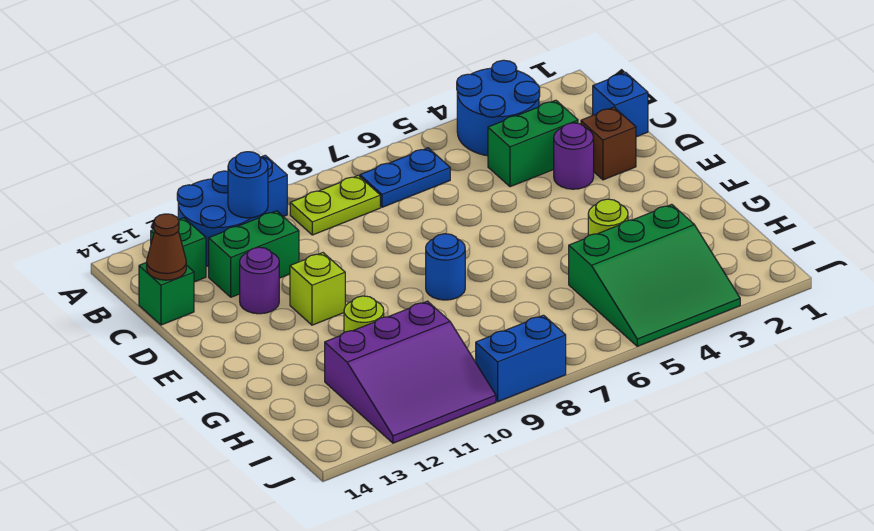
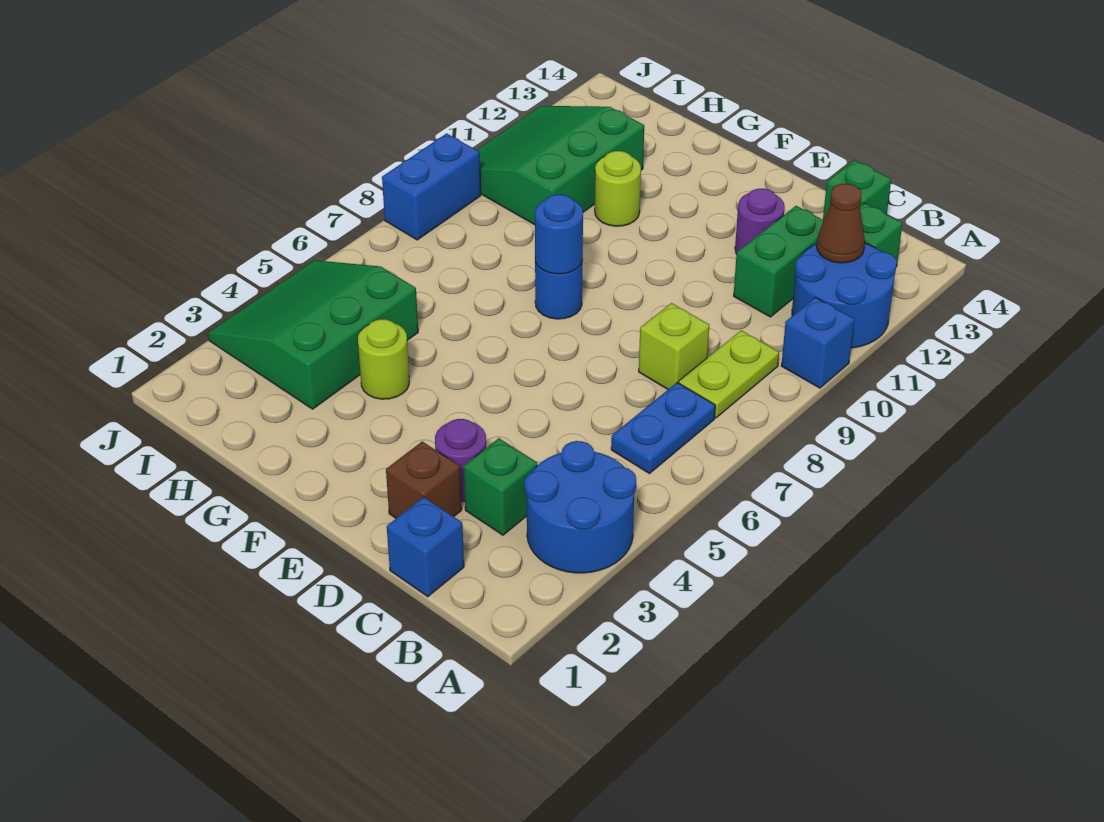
blue round brick B11 level 2 -> blue round brick F8 level 2
green brick C3:C4 level 1 -> green brick C3 level 1
brown cone C14 level 2 -> brown cone B12 level 2
lime brick E11 level 1 -> lime brick C8 level 1
purple slope H10:J12 level 1 top H -> green slope H10:J12 level 1 top H

